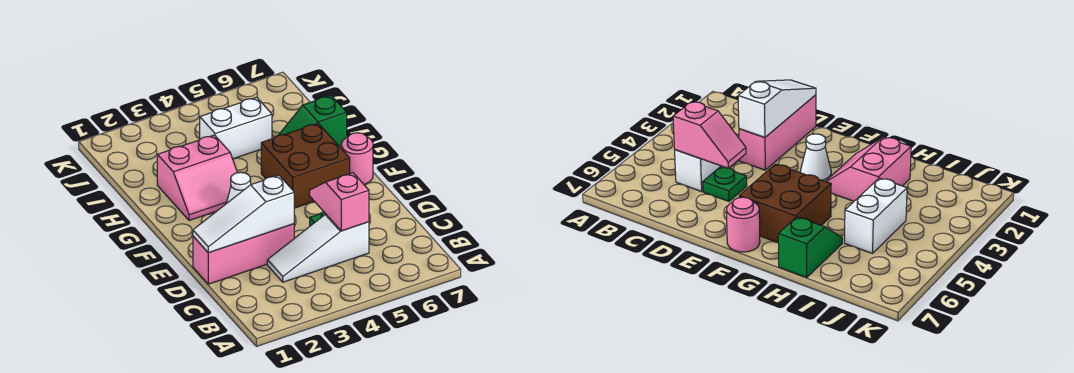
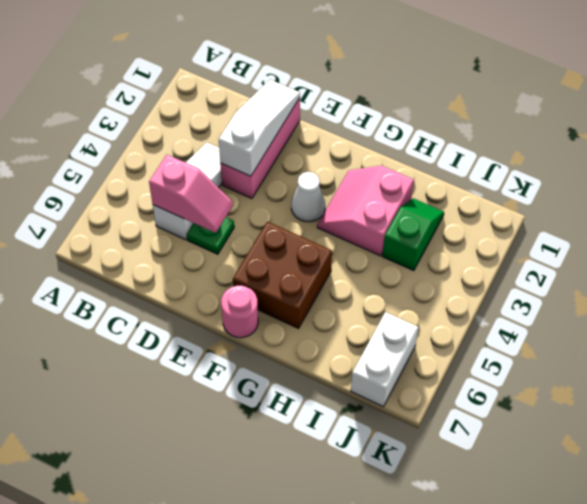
green slope H6:H7 level 1 top 7 -> green slope I2:I3 level 1 top 3
white brick I4:I5 level 1 -> white brick J6:J7 level 1

